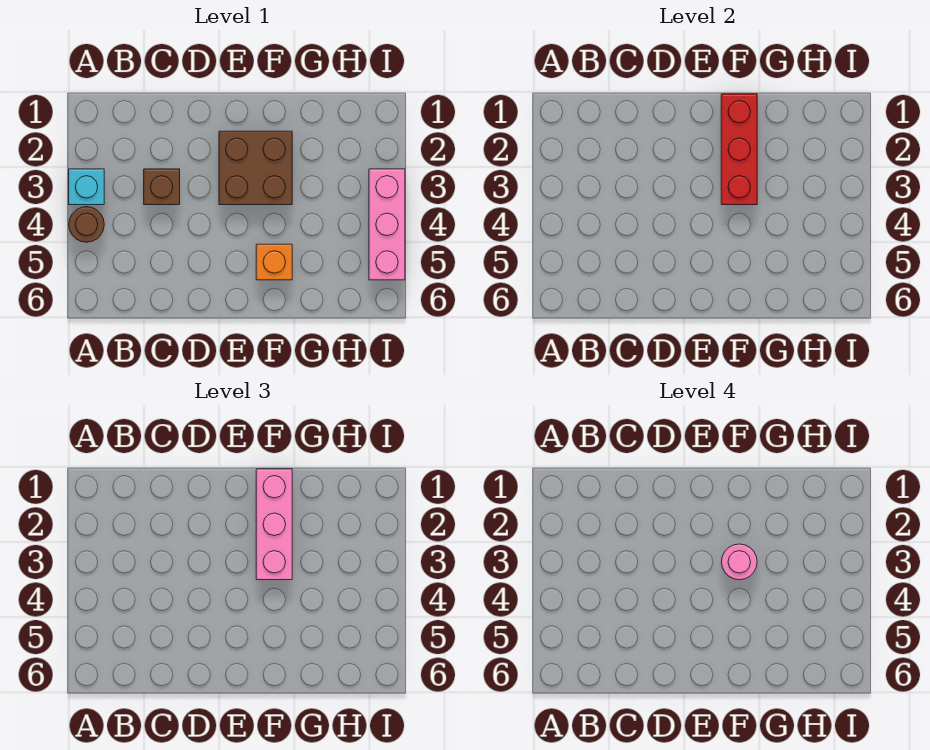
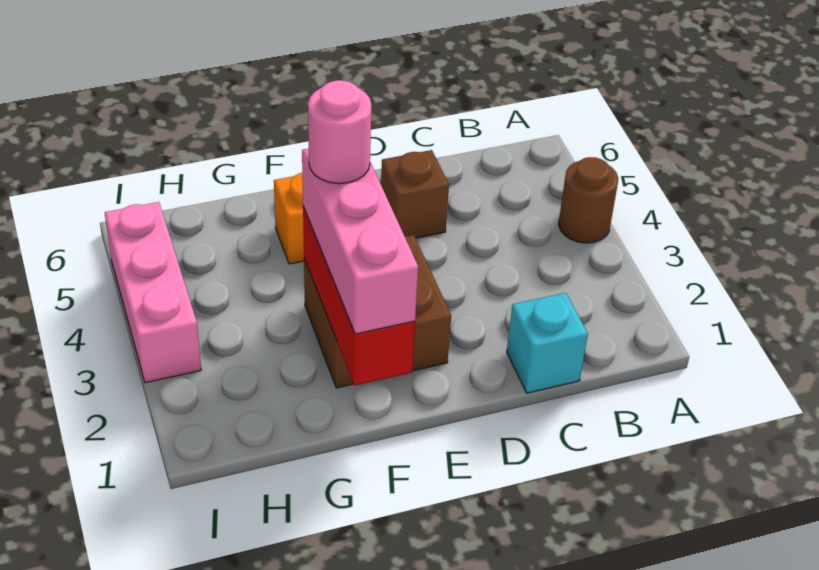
cyan brick A3 level 1 -> cyan brick C1 level 1
brown brick C3 level 1 -> brown brick D5 level 1

